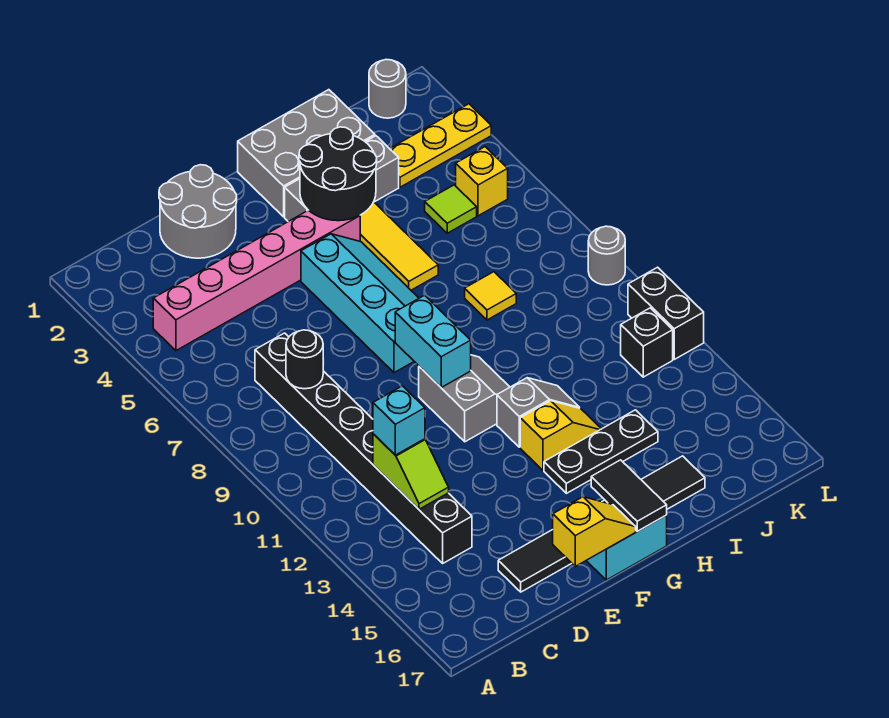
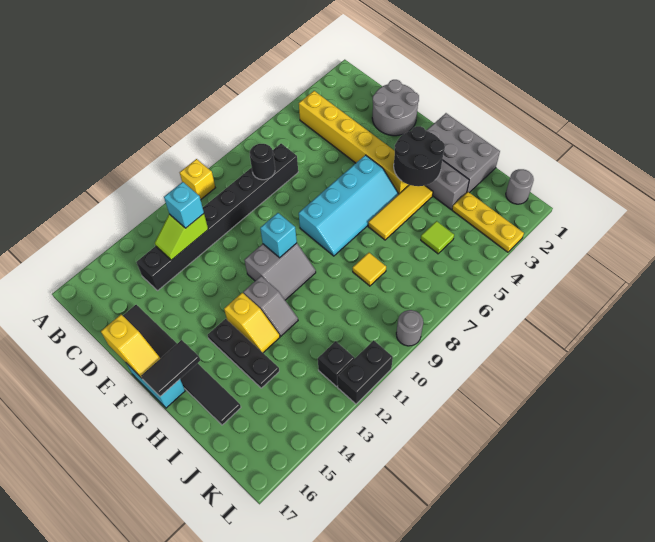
pink brick B4:G4 level 1 -> yellow brick B4:G4 level 1
cyan brick F9:F10 level 2 -> cyan brick F10 level 2
yellow brick K5 level 1 -> yellow brick A10 level 1

